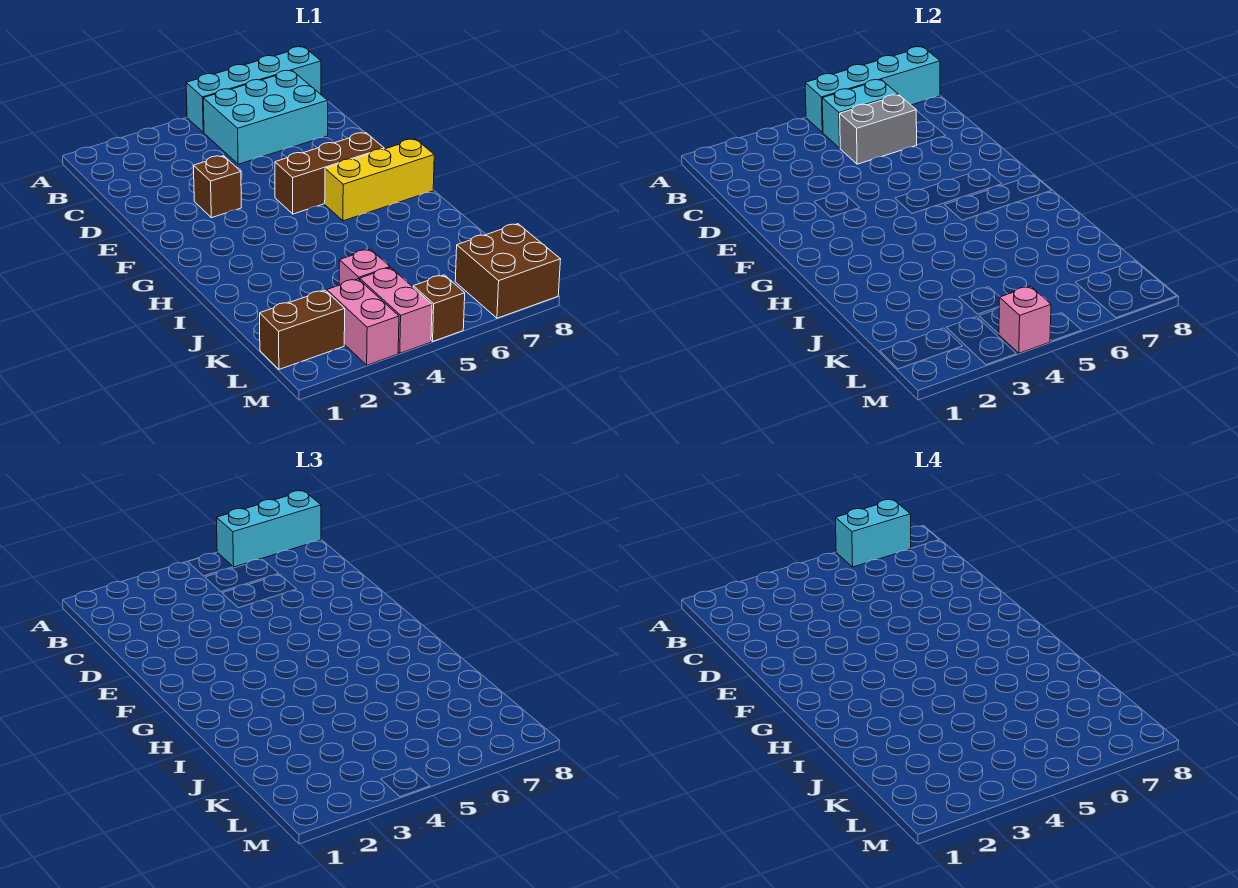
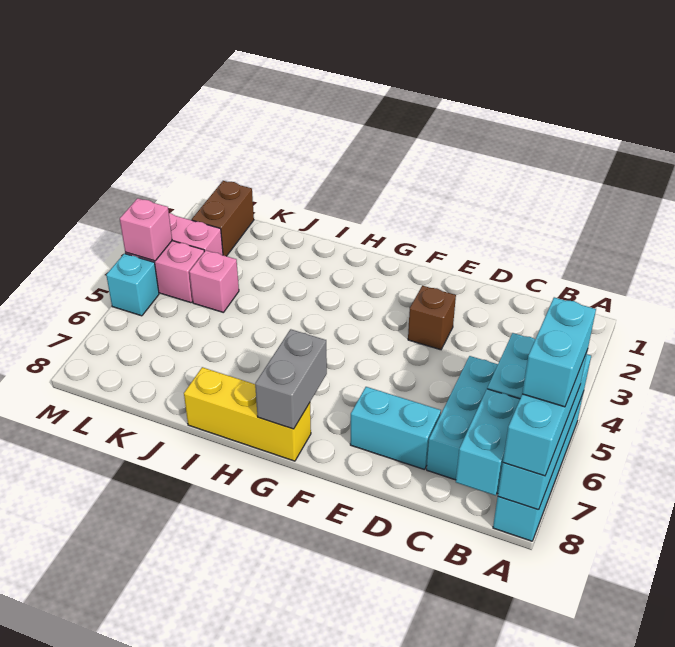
none -> cyan brick B7:B8 level 2
grey brick C5:C6 level 2 -> grey brick G7:G8 level 2
none -> cyan brick D7:E7 level 1
brown brick F5:F7 level 1 -> none
yellow brick G6:G8 level 1 -> yellow brick G8:I8 level 1
brown brick L7:M8 level 1 -> none
brown brick M5 level 1 -> cyan brick M5 level 1

